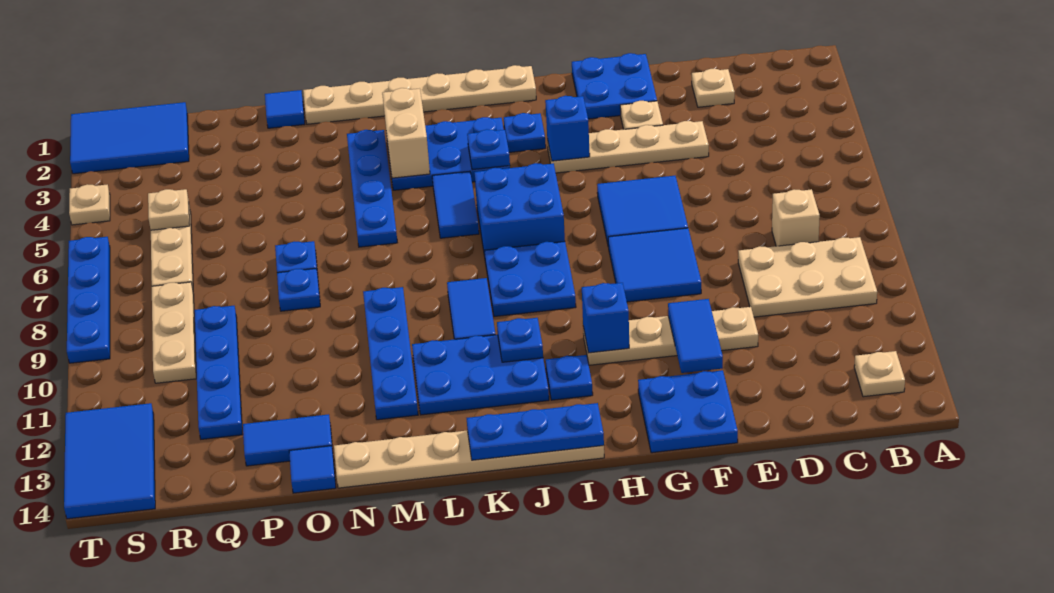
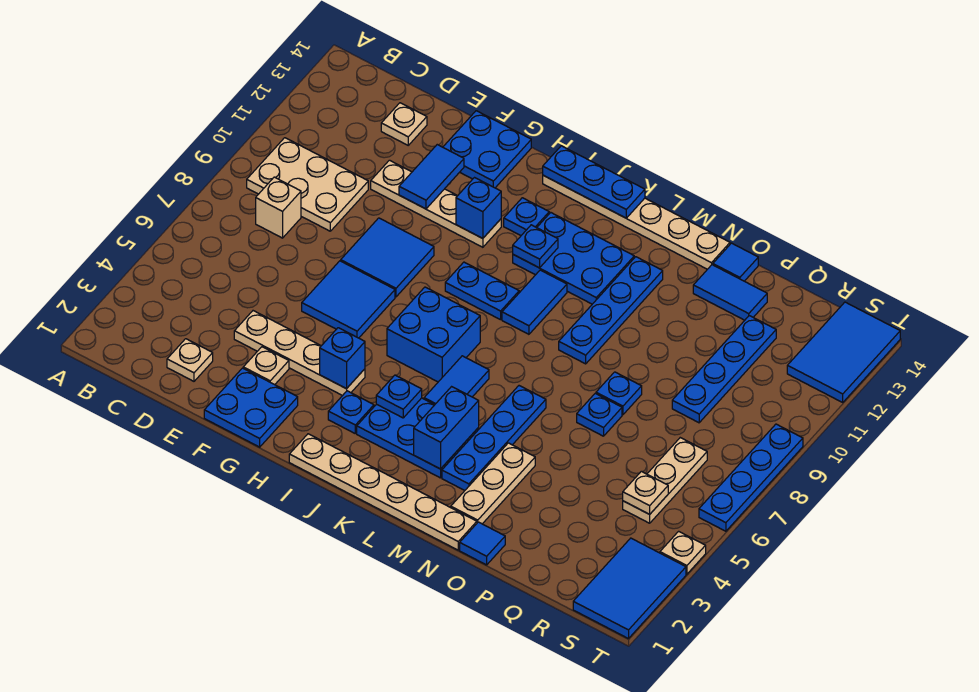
tan plate B13 level 1 -> tan plate D13 level 1
blue plate I8:J9 level 1 -> blue plate I9:J9 level 1
tan brick L3:L4 level 2 -> blue brick L3:L4 level 2
blue tile R1:T2 level 1 -> blue tile S1:T3 level 1
tan plate R8:R10 level 1 -> tan plate N2:N4 level 1

